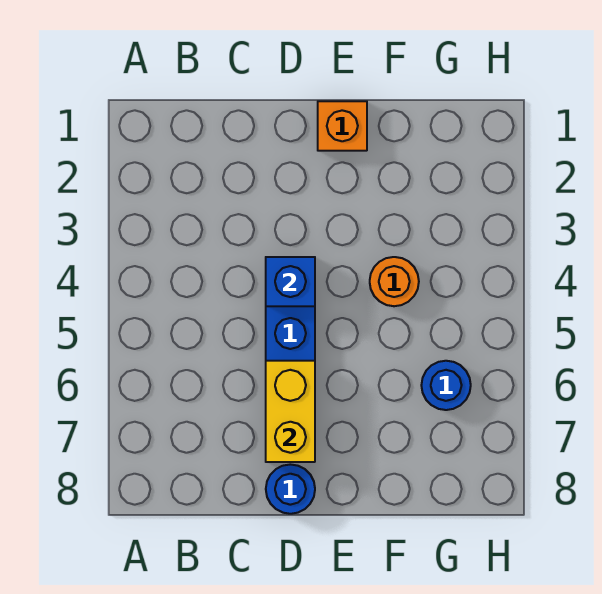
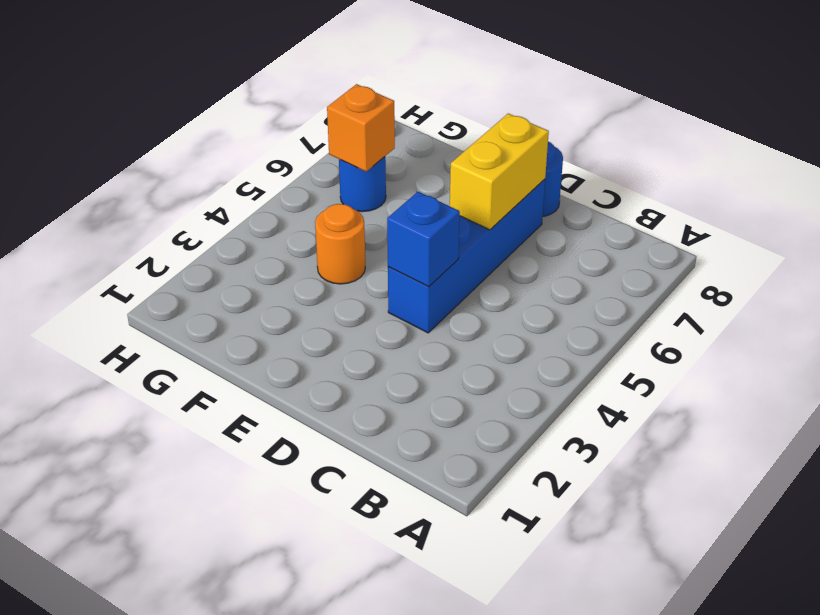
orange brick E1 level 1 -> orange brick G6 level 2

